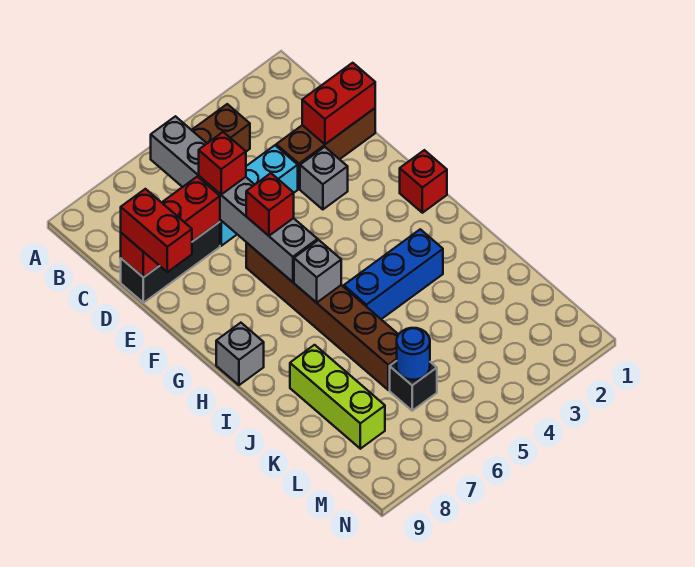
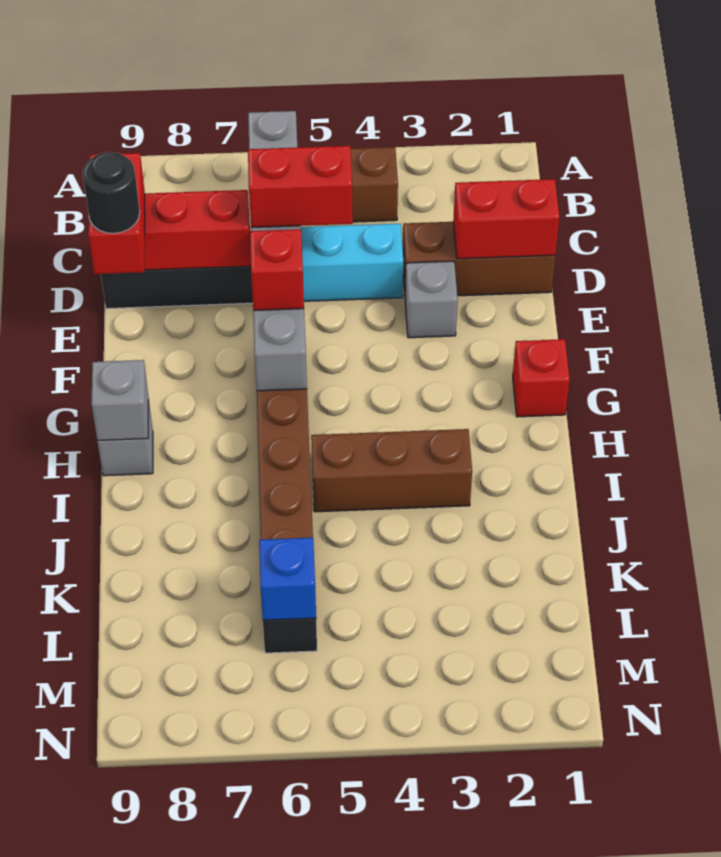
red brick D6 level 3 -> red brick D5:D6 level 3
none -> black round brick E9 level 4
grey brick H6 level 2 -> grey brick H9 level 2
blue brick I3:I5 level 1 -> brown brick I3:I5 level 1
lime brick J8:L8 level 1 -> none
blue round brick L6 level 2 -> blue brick L6 level 2

